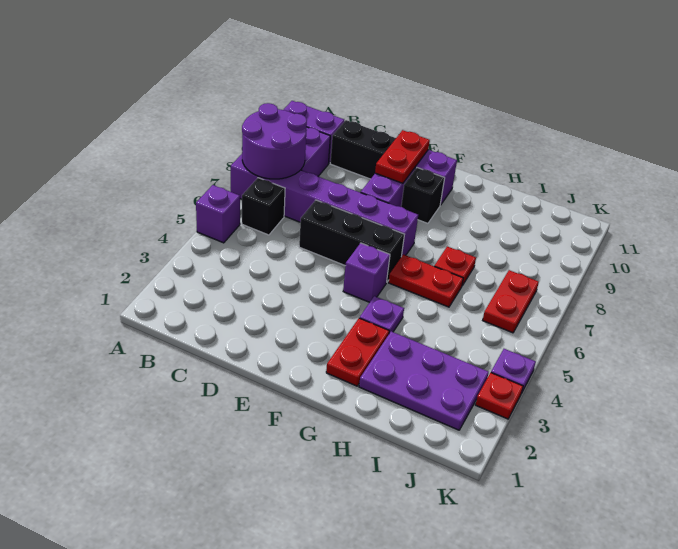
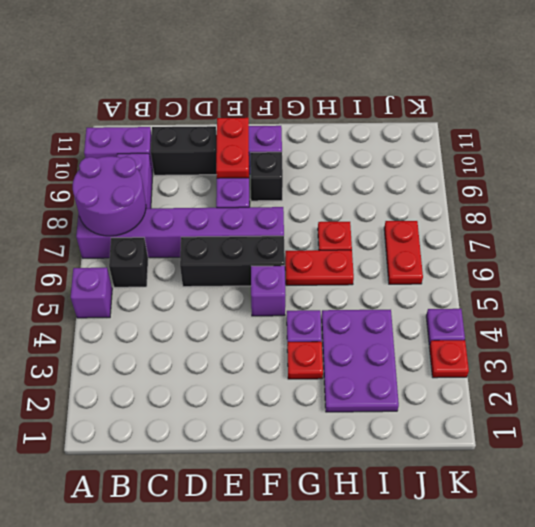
red plate G2:G3 level 1 -> red plate G3 level 1
purple plate H2:J3 level 1 -> purple plate H2:I4 level 1

